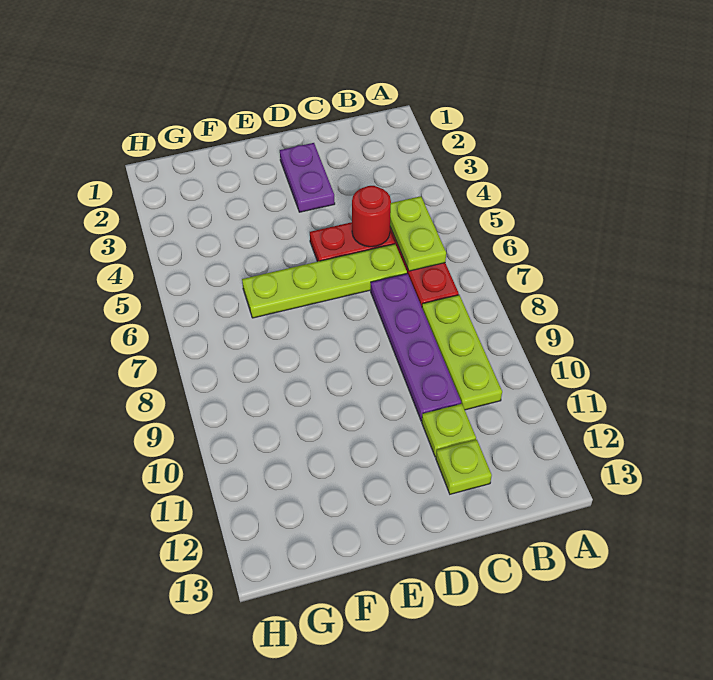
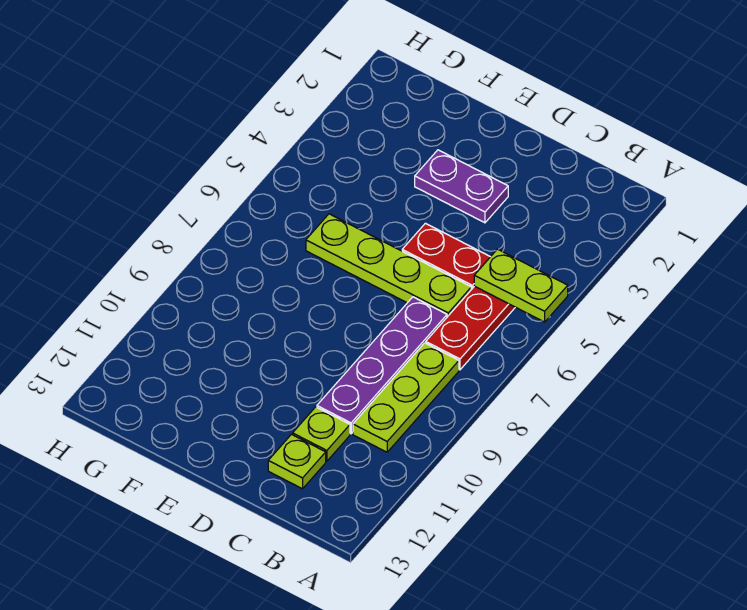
lime plate B5:B6 level 2 -> lime plate A5:B5 level 2
red round brick C5 level 2 -> none
purple plate D2:D3 level 1 -> purple plate D3:E3 level 1

